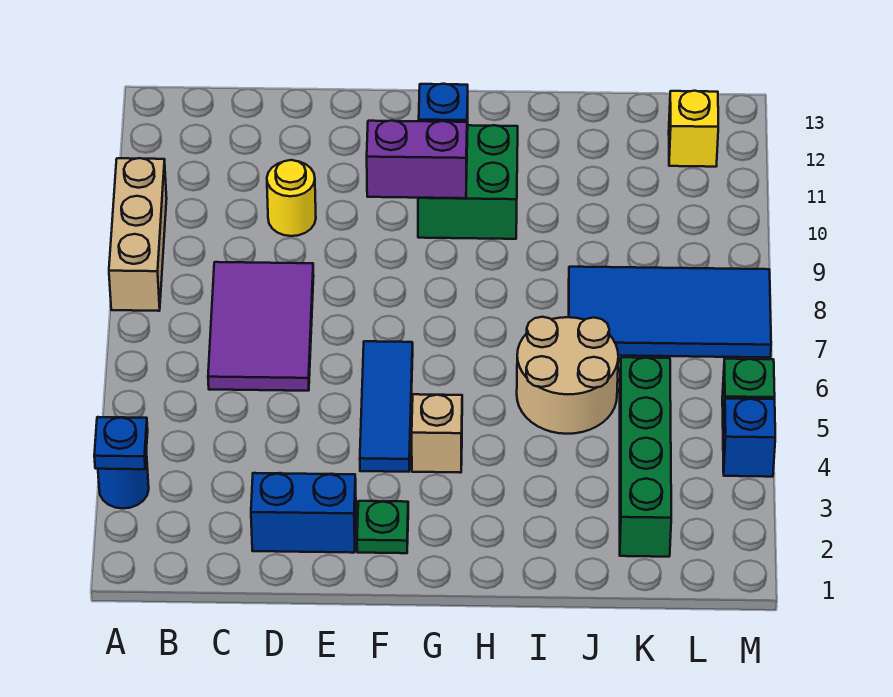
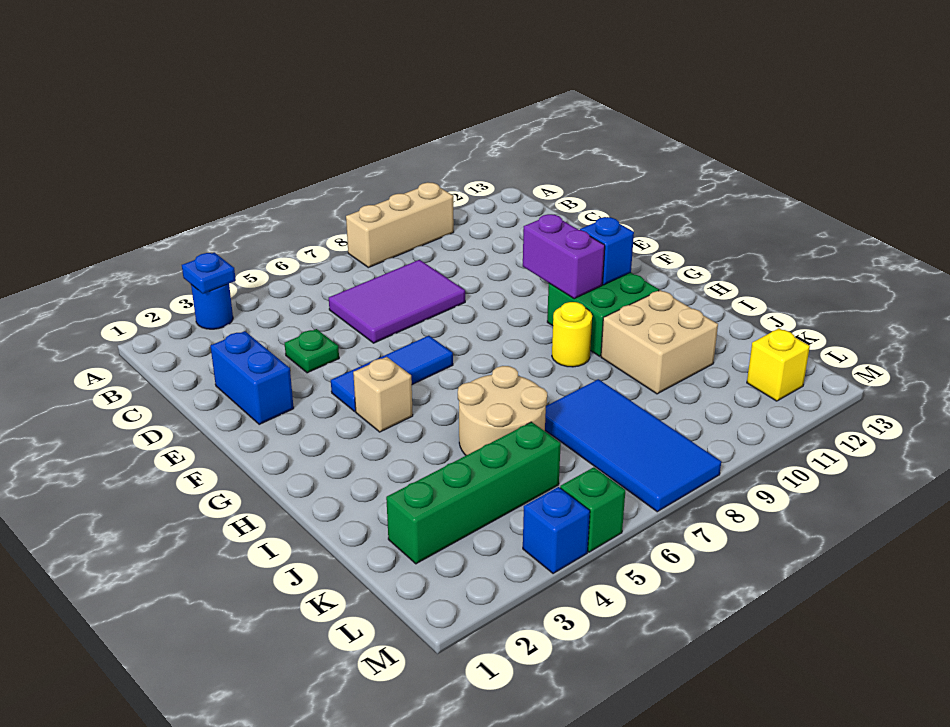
yellow round brick D10 level 1 -> yellow round brick H9 level 1
green plate F2 level 1 -> green plate D4 level 1
none -> tan brick I10:J11 level 1

